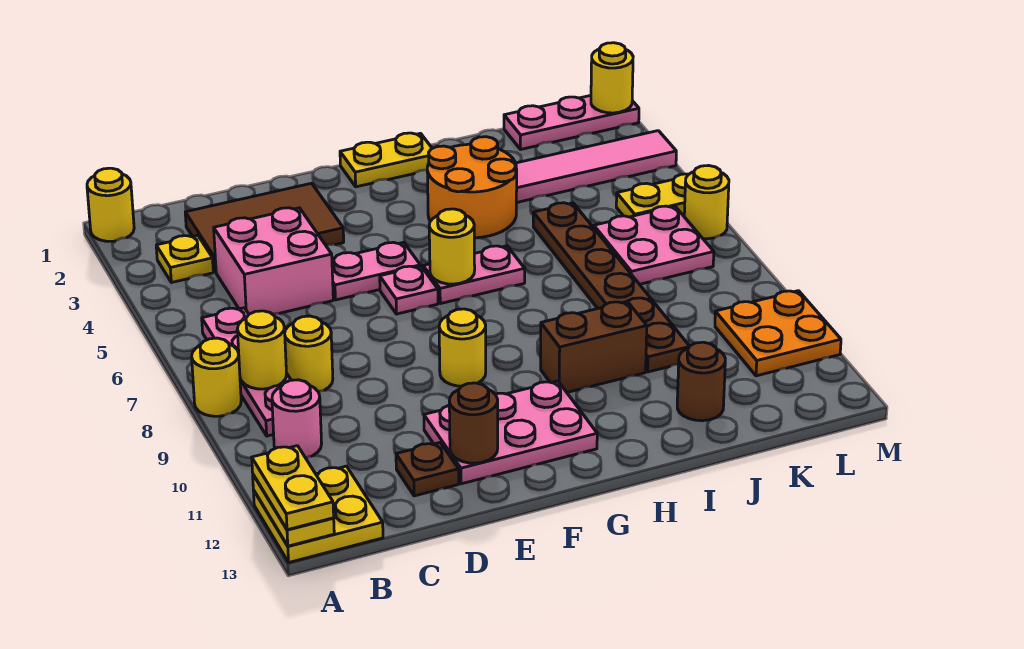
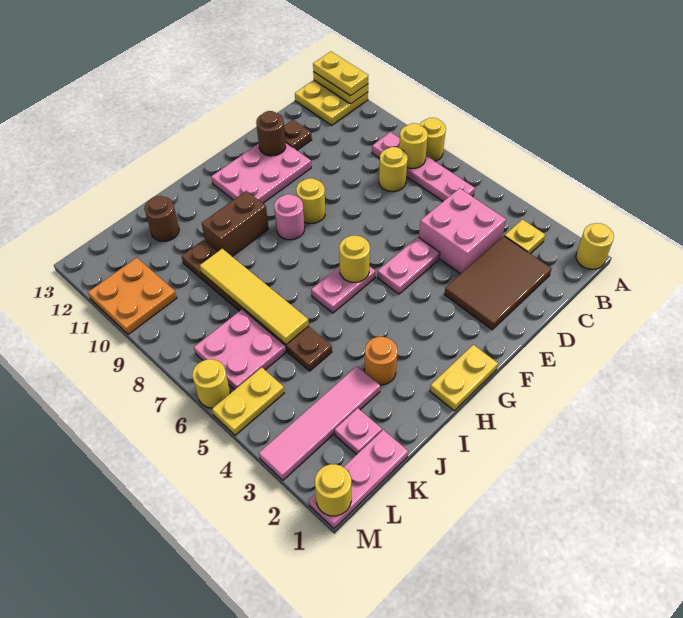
pink round brick B10 level 1 -> pink round brick G9 level 1
pink plate F6 level 1 -> pink plate K2 level 1
orange round brick H3:I4 level 1 -> orange round brick I3 level 1
none -> yellow tile J6:J9 level 2

